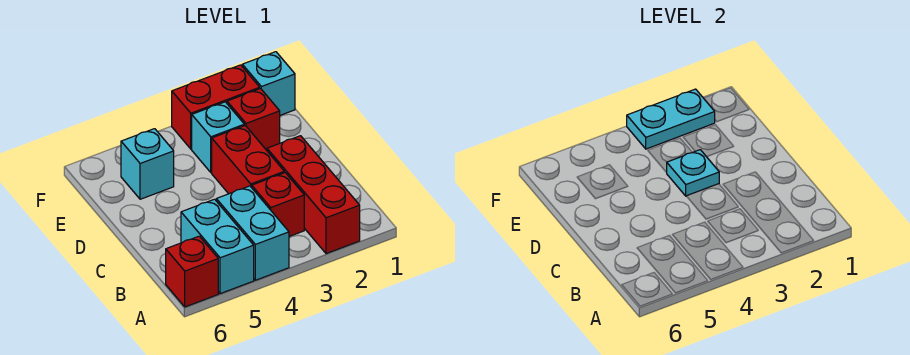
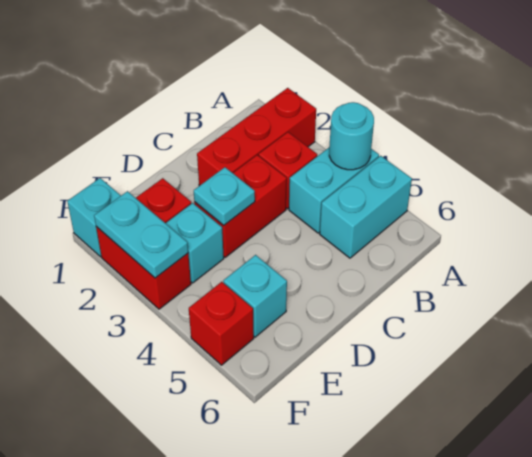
none -> cyan round brick A4 level 2
red brick A6 level 1 -> red brick F5 level 1

